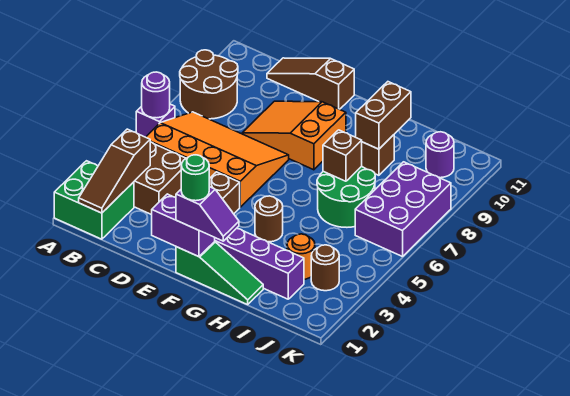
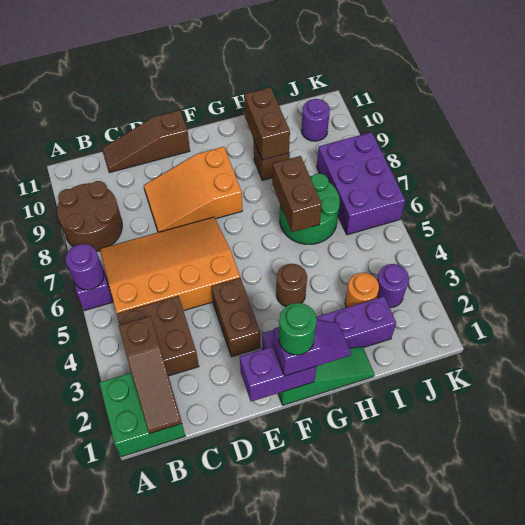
brown brick H7 level 2 -> brown brick H6:H7 level 2
brown round brick J3 level 1 -> purple round brick J3 level 1

